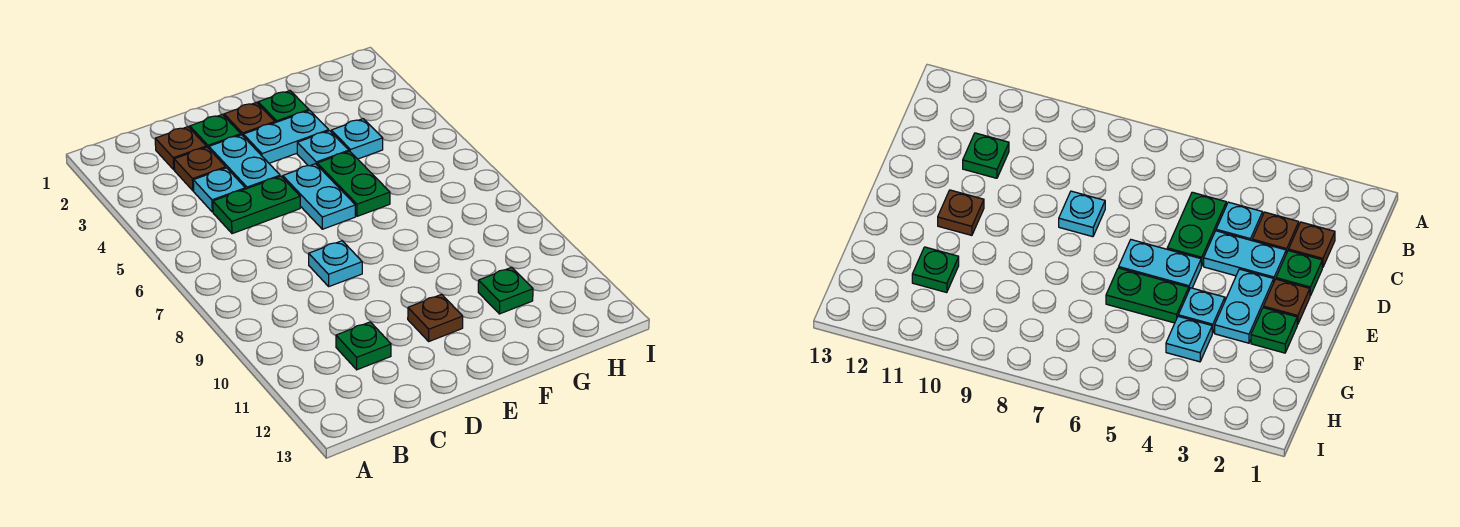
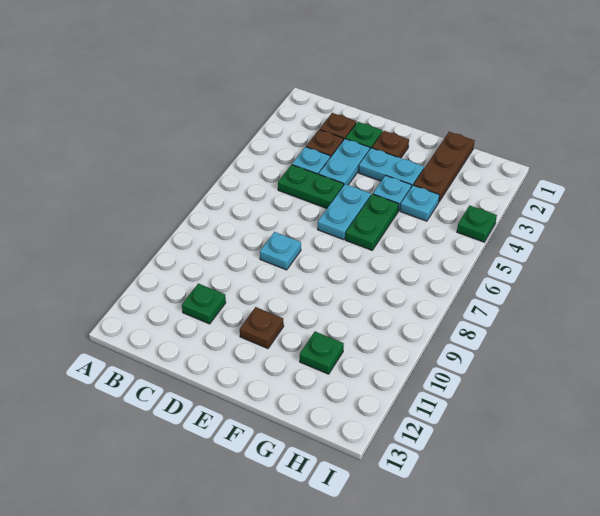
green plate F2 level 1 -> green plate I4 level 1
none -> brown plate G1:G3 level 1

